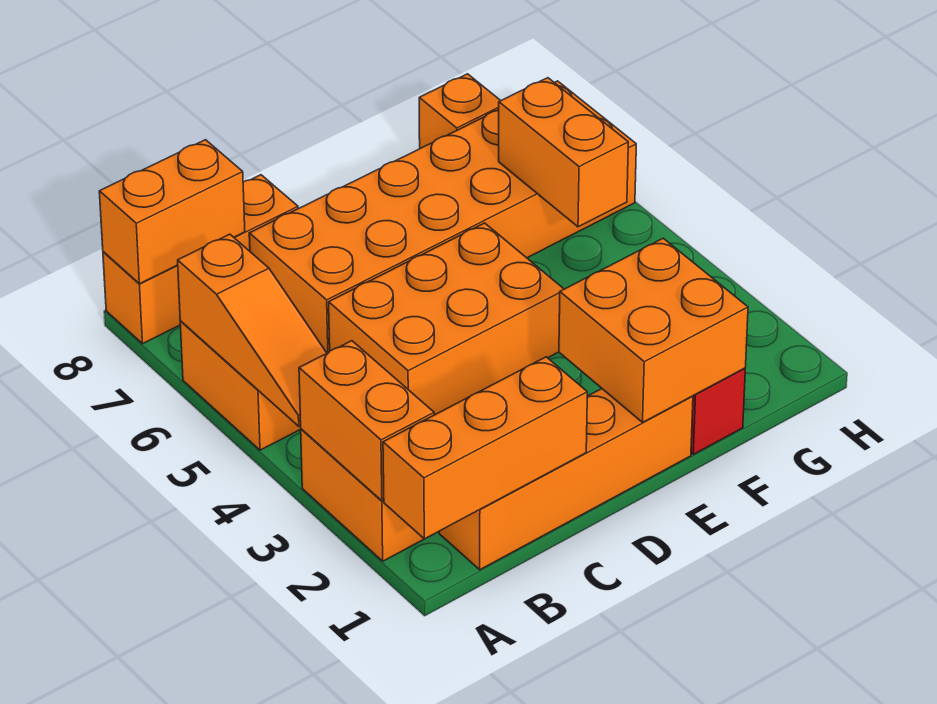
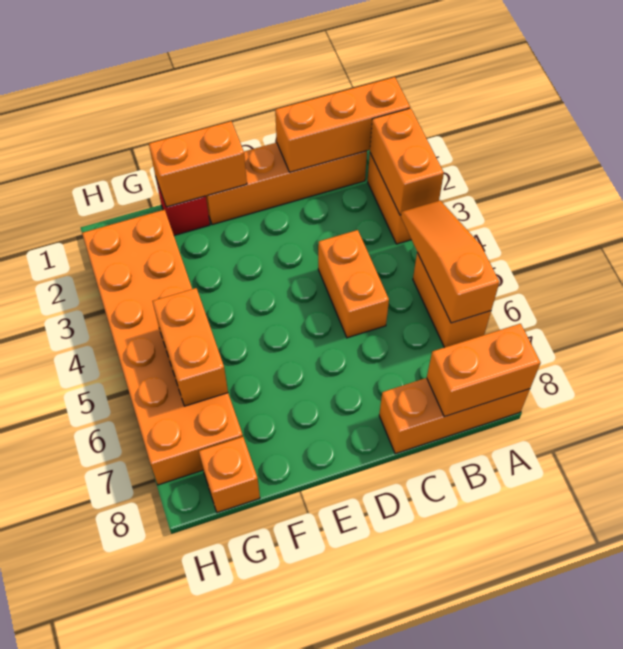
orange brick C4:E5 level 1 -> orange brick C4:C5 level 1
orange brick C6:H7 level 1 -> orange brick G2:H7 level 1
orange brick E1:F2 level 2 -> orange brick E1:F1 level 2

